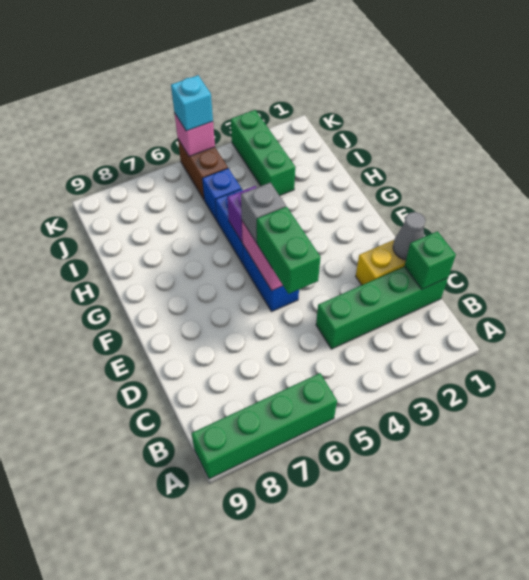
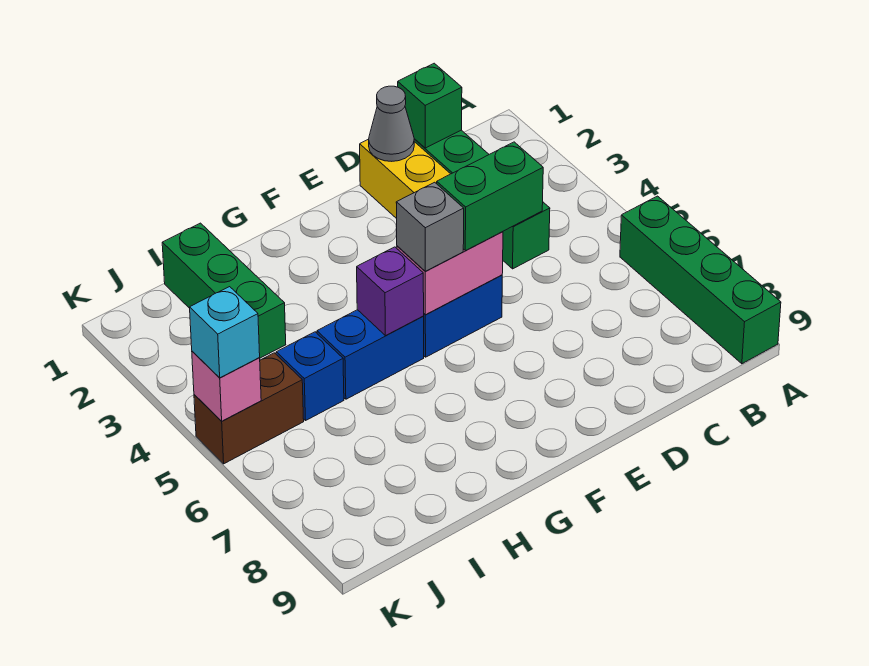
green brick I3:K3 level 1 -> green brick I1:I3 level 1

